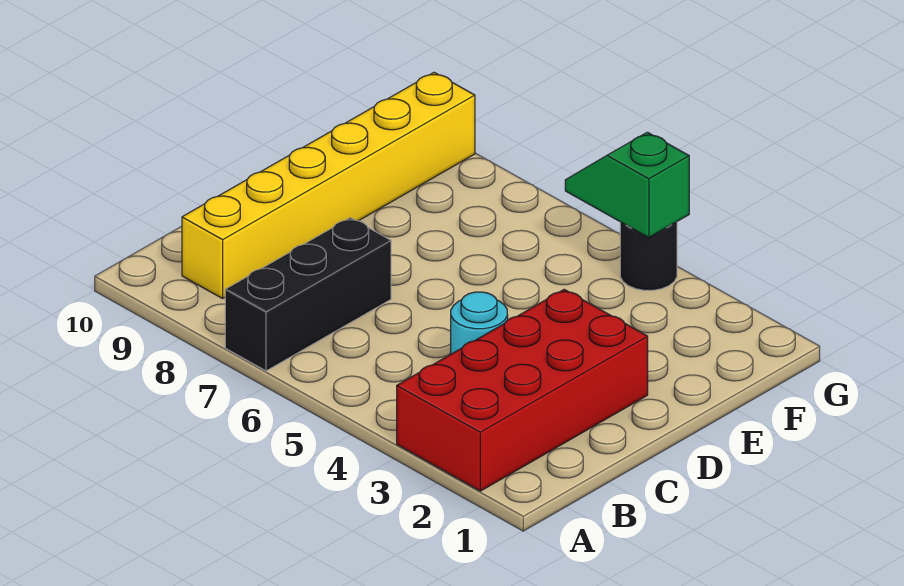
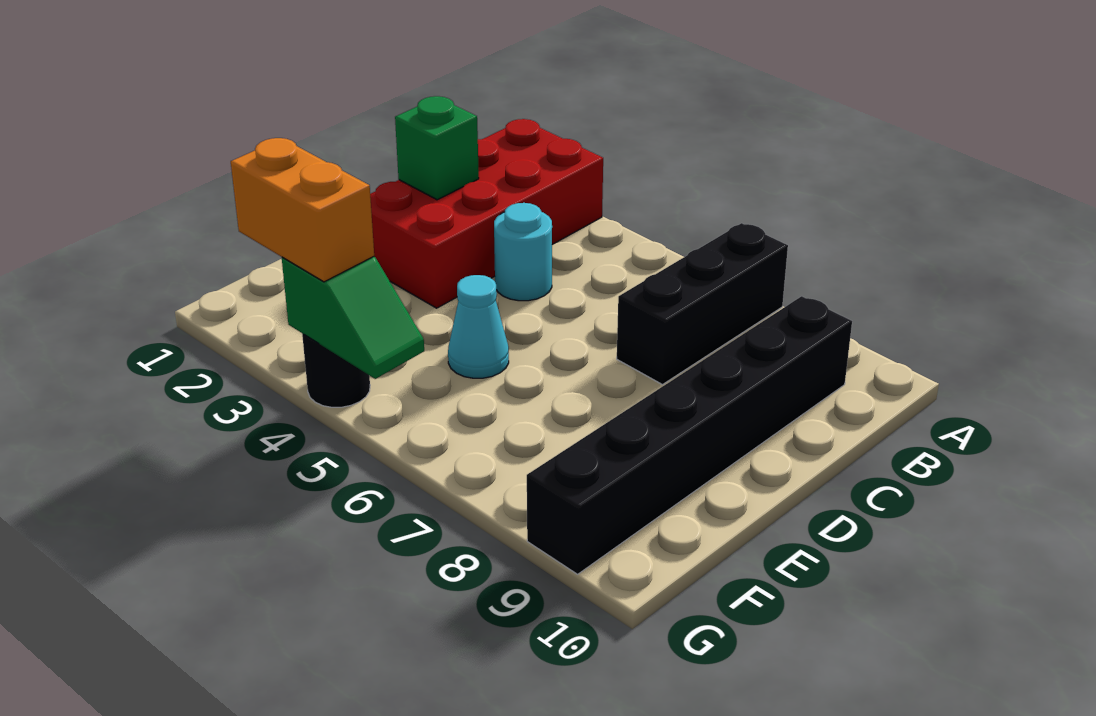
yellow brick B9:G9 level 1 -> black brick B9:G9 level 1
none -> green brick C2 level 2
none -> cyan cone E5 level 1
none -> orange brick G3:G4 level 3

